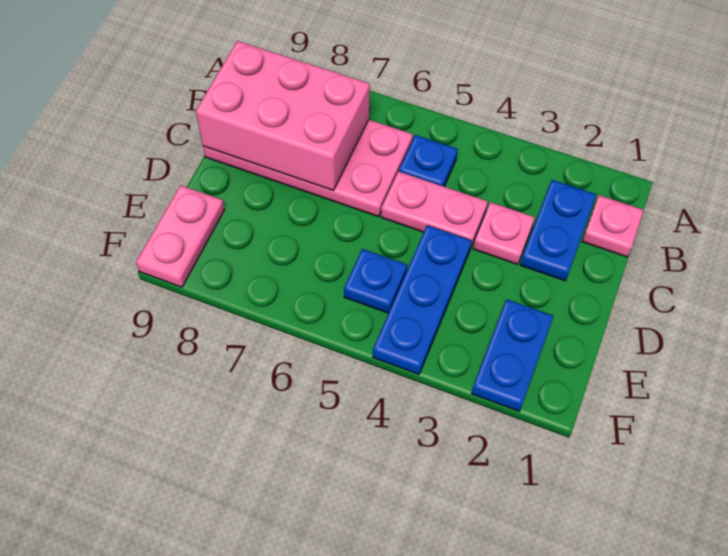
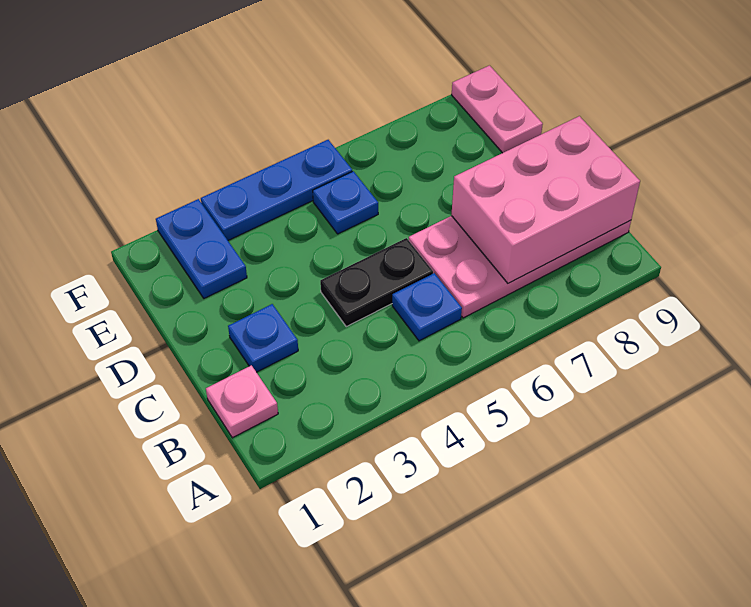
blue plate B2:C2 level 1 -> blue plate C2 level 1
pink plate C3 level 1 -> none
pink plate C4:C5 level 1 -> black plate C4:C5 level 1
blue plate D4:F4 level 1 -> blue plate F3:F5 level 1

